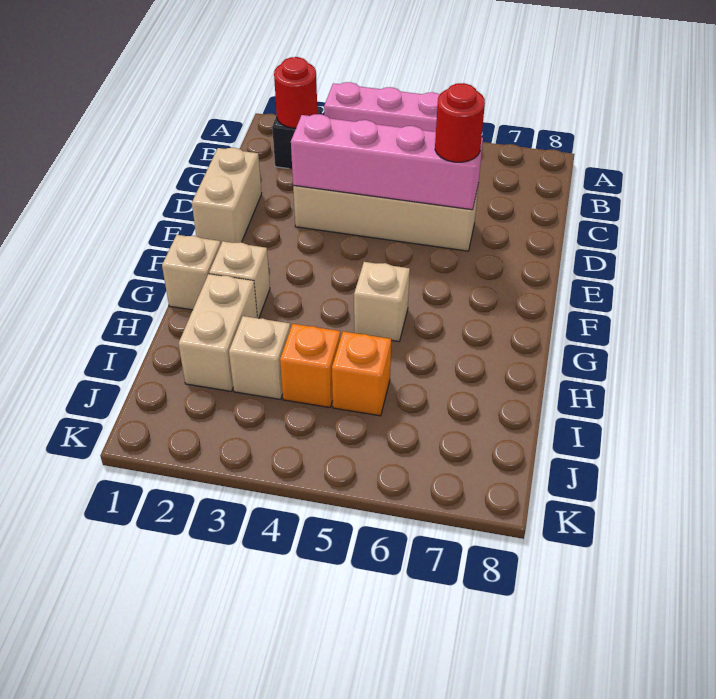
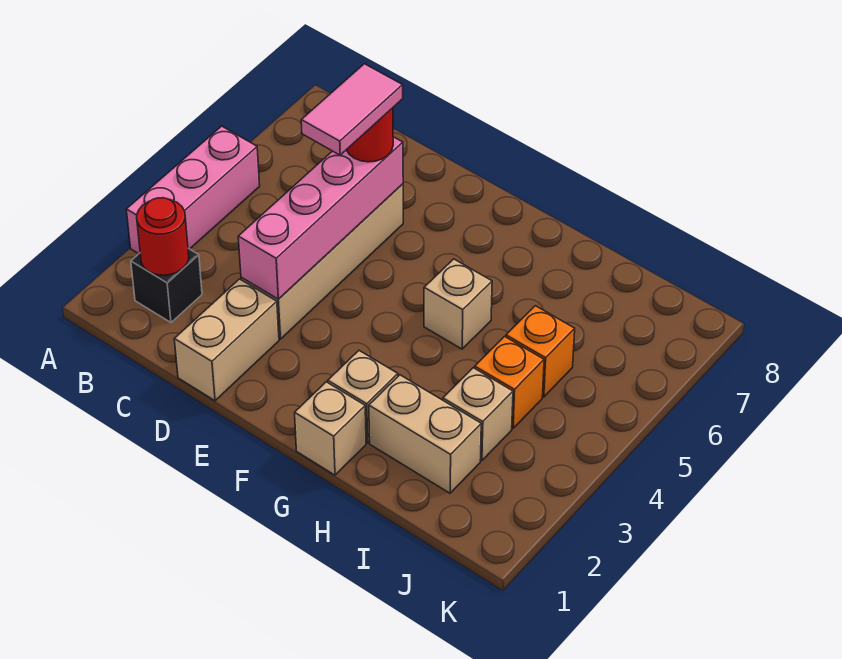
tan brick D1:E1 level 1 -> tan brick D1:D2 level 1
none -> pink tile D5:D6 level 4

